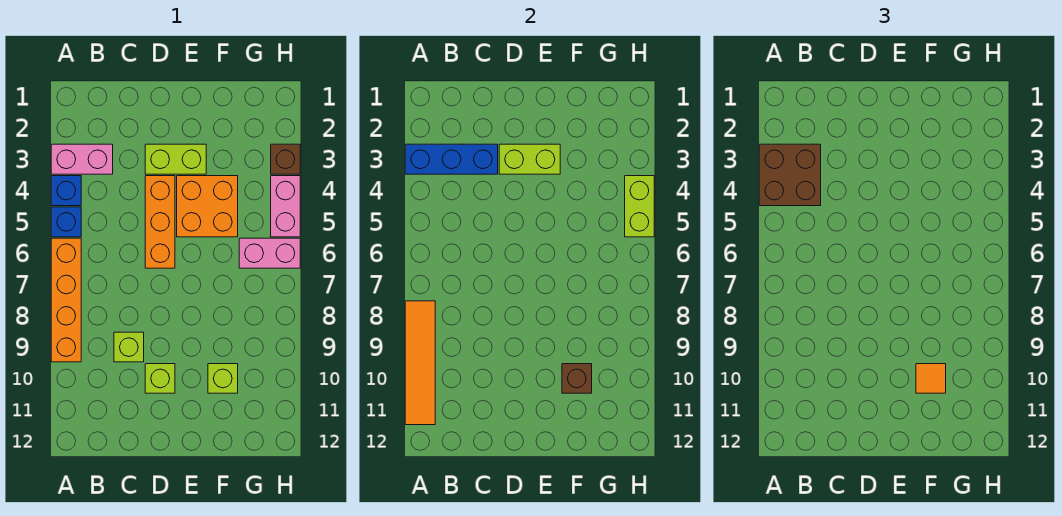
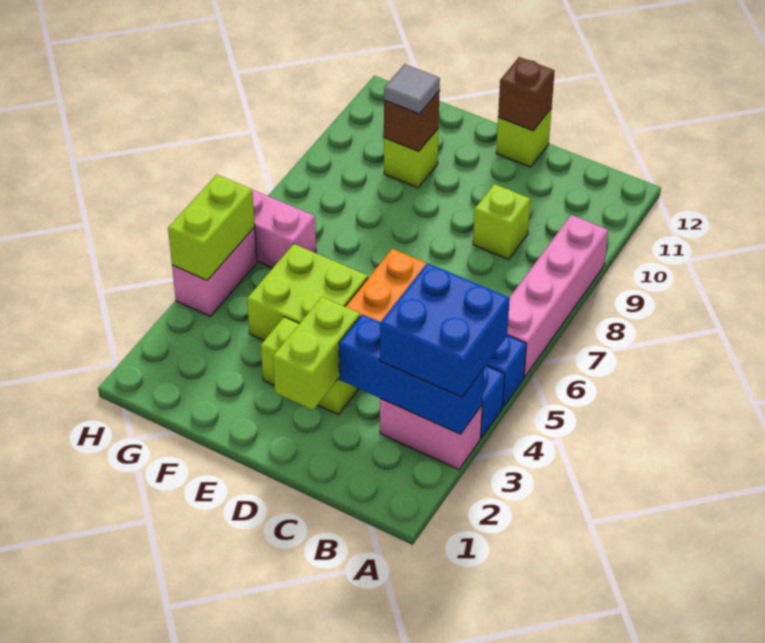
brown brick A3:B4 level 3 -> blue brick A3:B4 level 3
orange brick A6:A9 level 1 -> pink brick A6:A9 level 1
orange tile A8:A11 level 2 -> none
lime brick D3:E3 level 2 -> lime brick D2:D3 level 2
lime brick D10 level 1 -> lime brick D12 level 1
orange brick E4:F5 level 1 -> lime brick E4:F5 level 1
orange tile F10 level 3 -> grey tile F10 level 3
brown brick H3 level 1 -> brown brick D12 level 2

